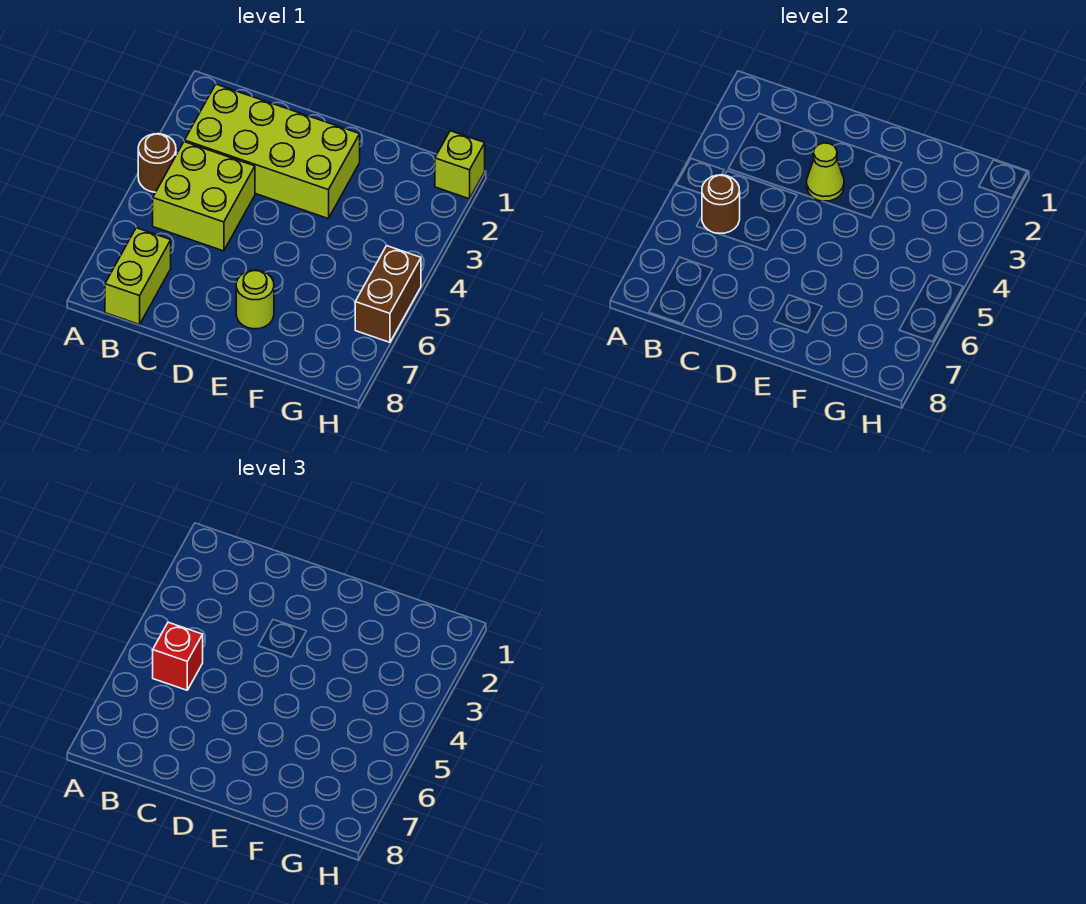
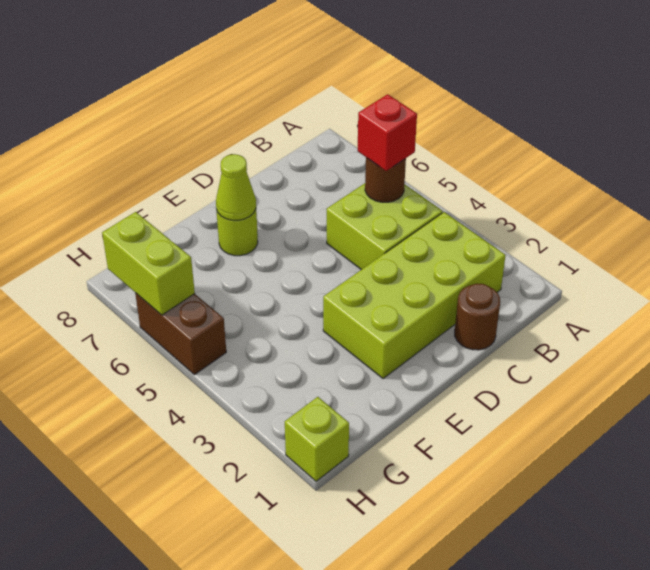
brown round brick A4 level 1 -> brown round brick C1 level 1
lime brick B7:B8 level 1 -> lime brick H6:H7 level 2
lime cone D3 level 2 -> lime cone E7 level 2

